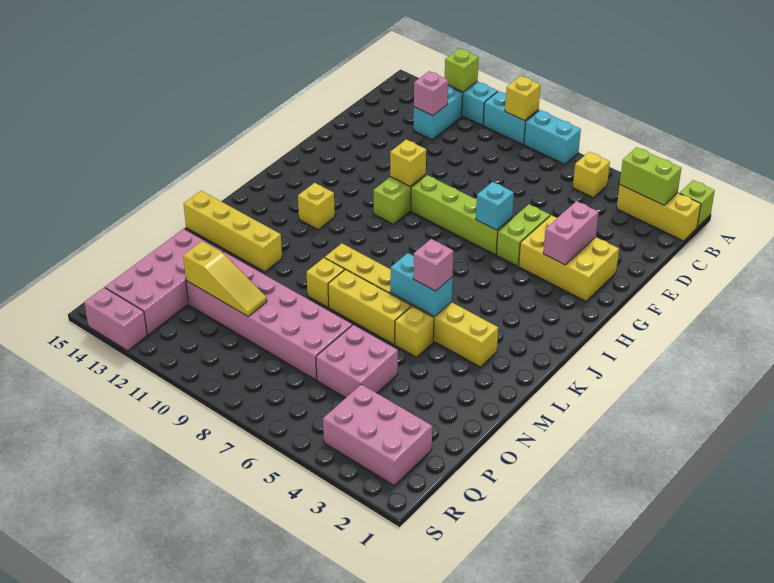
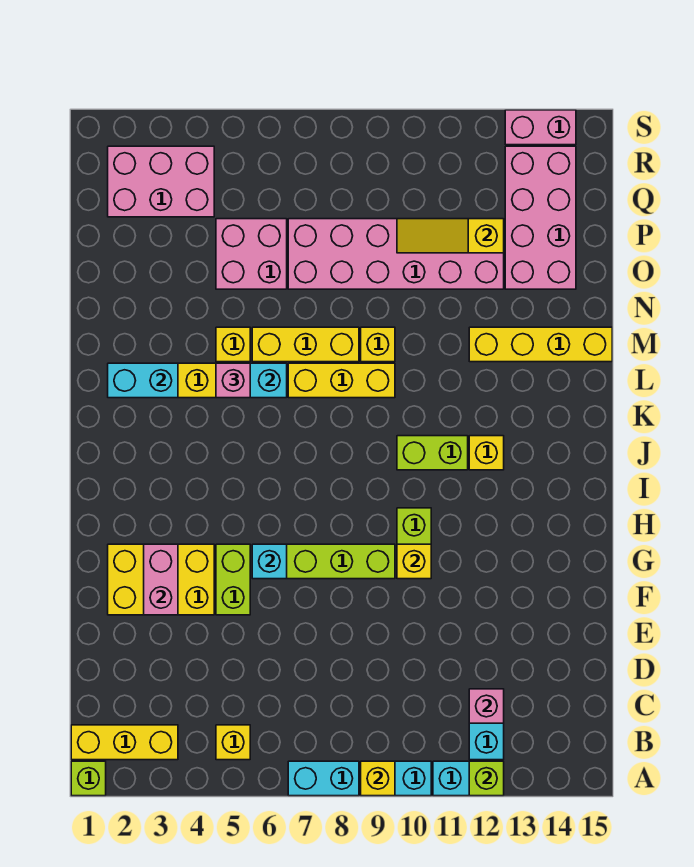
lime brick B2:B3 level 2 -> lime brick J10:J11 level 1
none -> cyan brick L2:L3 level 2

